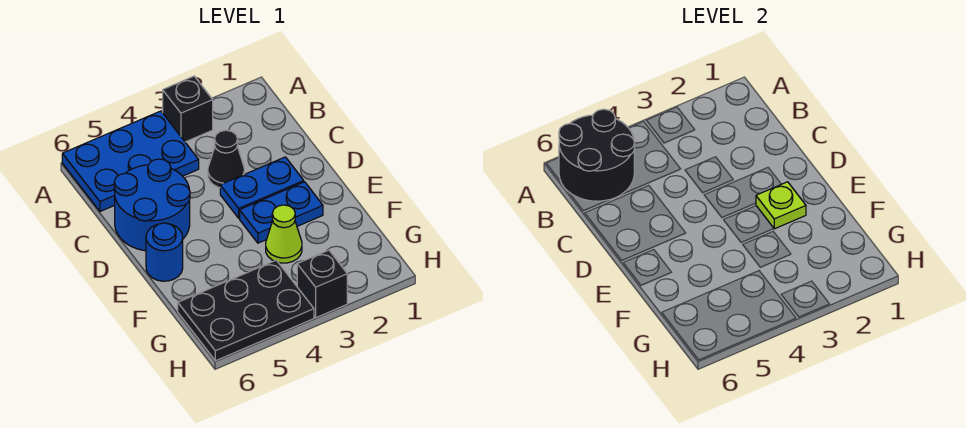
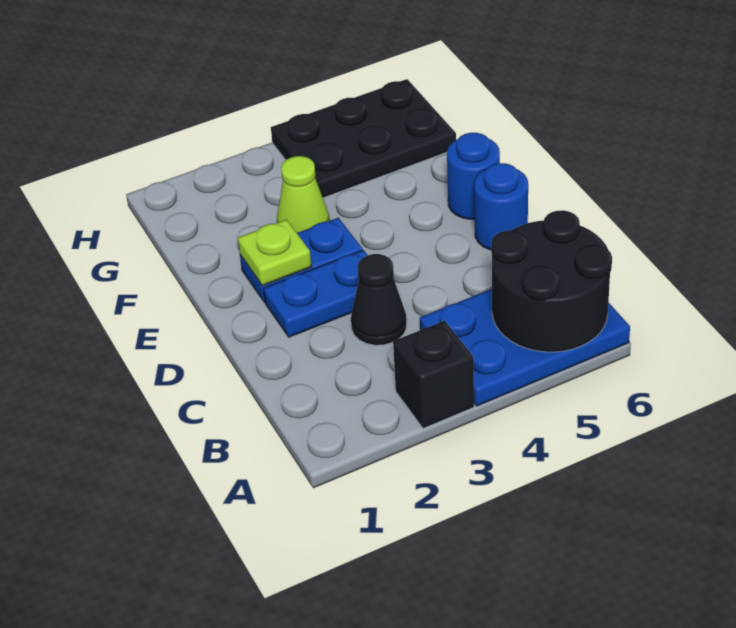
blue round brick C5:D6 level 1 -> blue round brick D6 level 1
black brick H3 level 1 -> none

